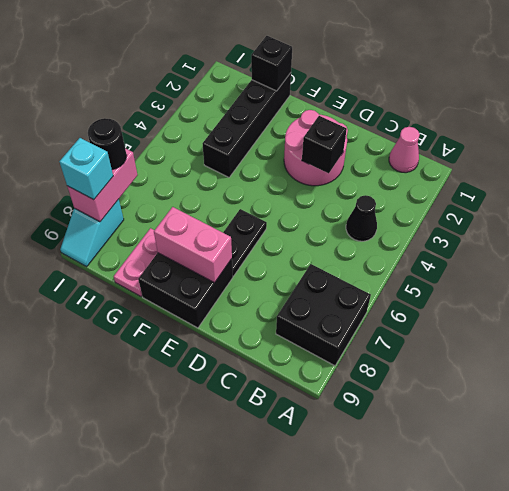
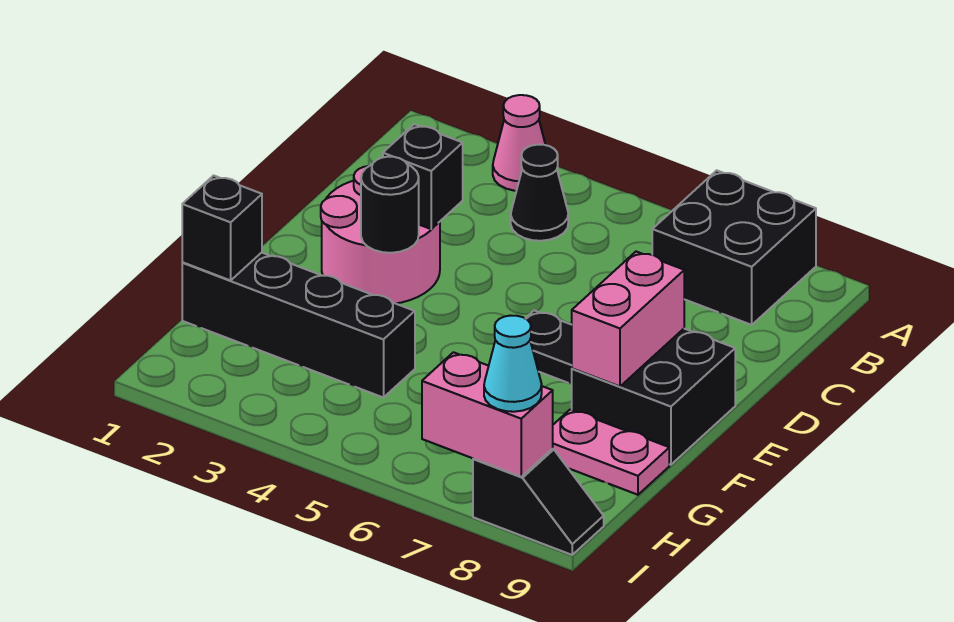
pink cone B1 level 1 -> pink cone A3 level 1
black round brick I7 level 3 -> black round brick E3 level 2
cyan slope I8:I9 level 1 top 8 -> black slope I8:I9 level 1 top 8
cyan brick I8 level 3 -> cyan cone I8 level 3

